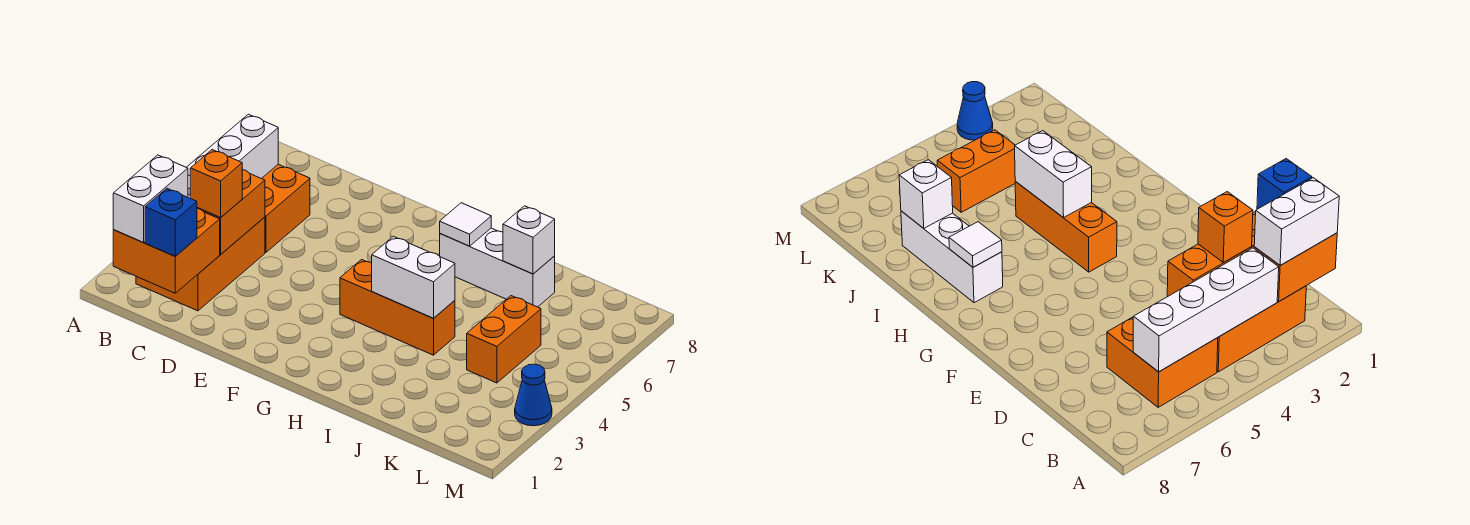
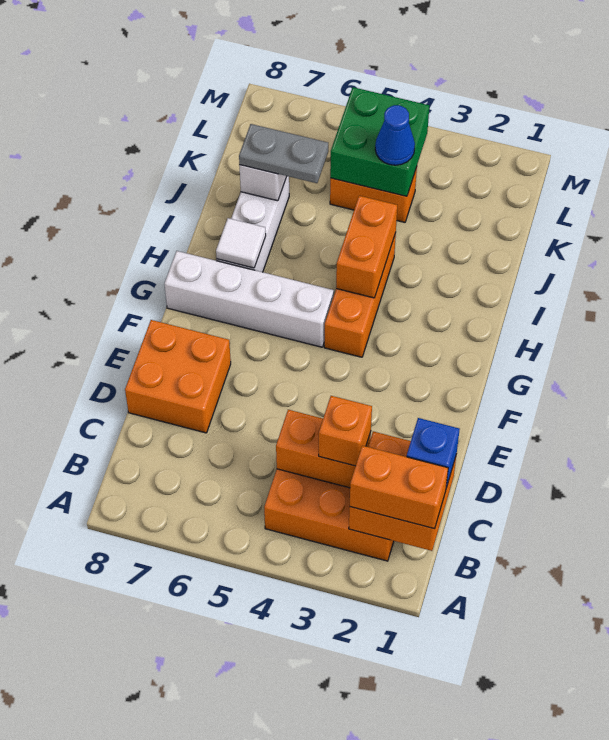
white brick B1:B2 level 3 -> orange brick B1:B2 level 3
white brick B3:B6 level 2 -> white brick G5:G8 level 1
orange brick B5:C6 level 1 -> orange brick D7:E8 level 1
white brick H4:I4 level 2 -> orange brick H4:I4 level 2
none -> grey plate J6:J7 level 3
none -> green brick K4:L5 level 2
blue cone M3 level 1 -> blue cone K4 level 3

